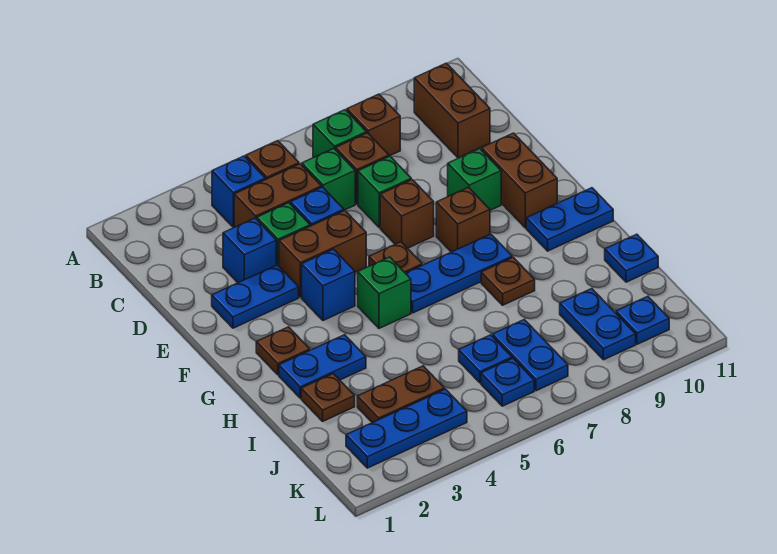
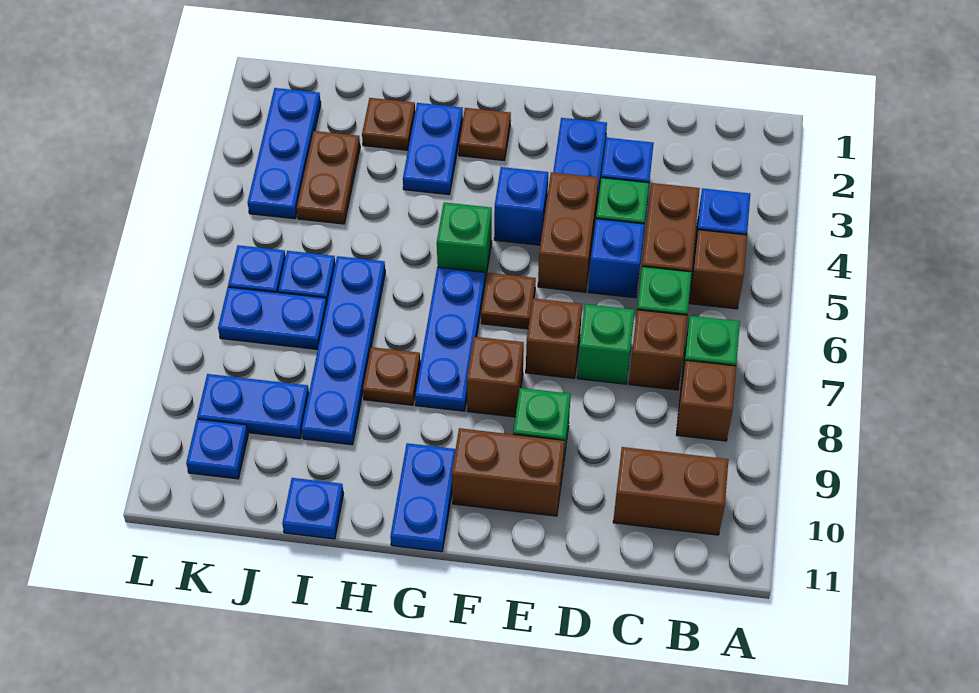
none -> blue plate I6:I9 level 1

